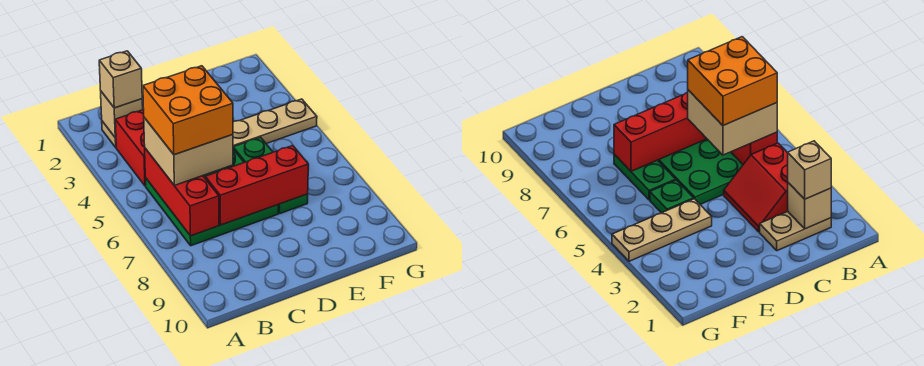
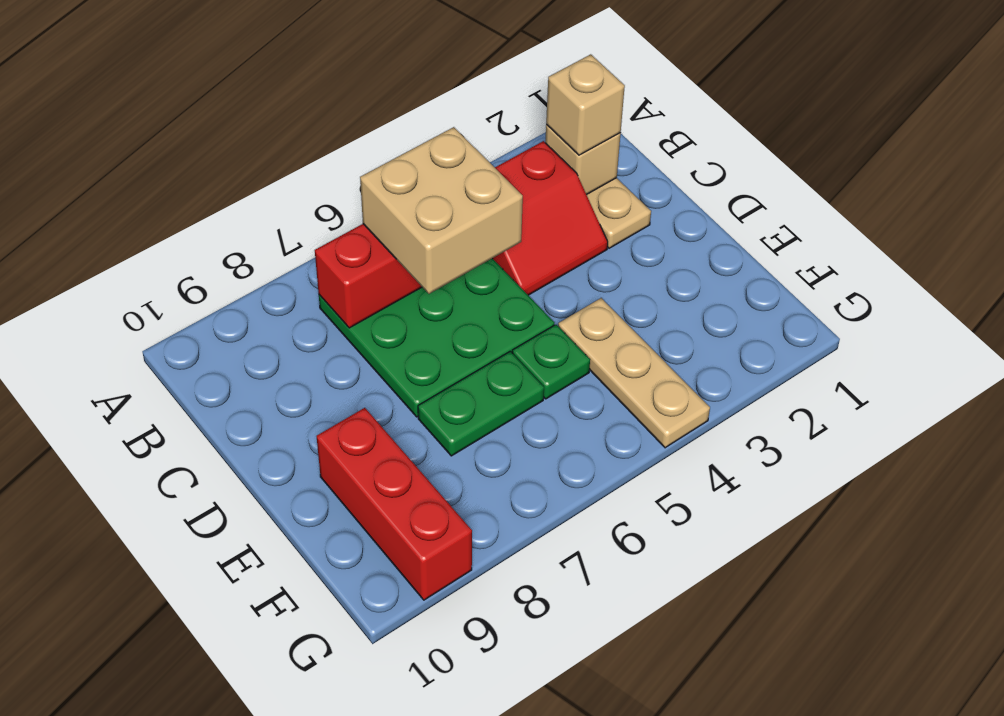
orange brick B5:C6 level 4 -> none
red brick C7:E7 level 2 -> red brick E9:G9 level 1

